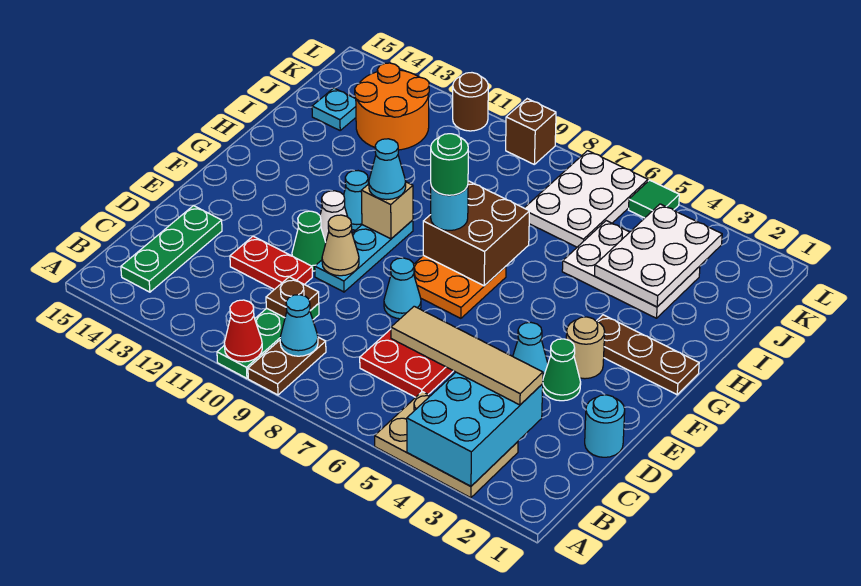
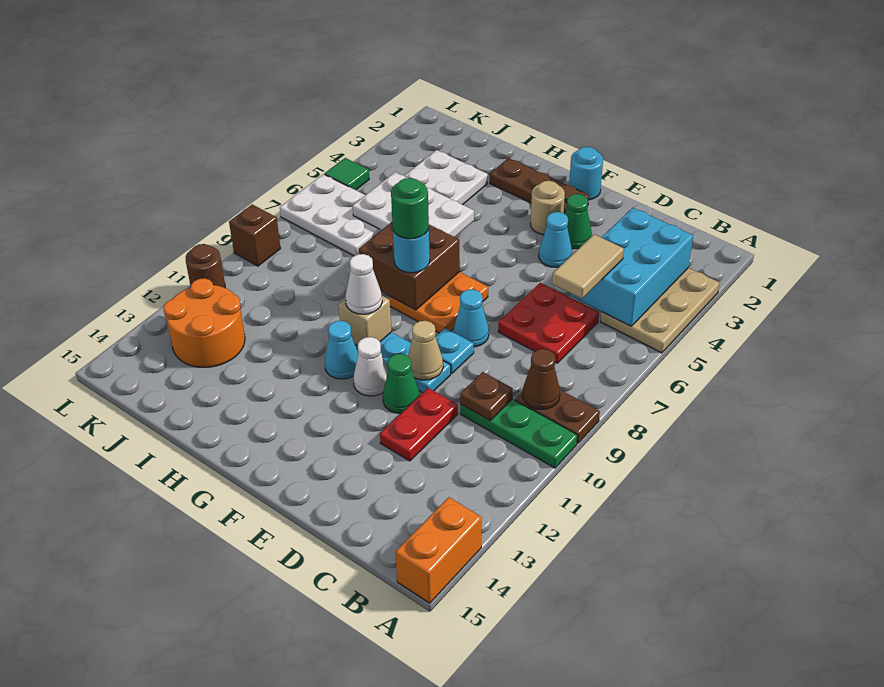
cyan brick A3:C4 level 2 -> cyan brick B3:C5 level 2
red cone A10 level 2 -> none
none -> orange brick A14:A15 level 1
cyan cone B9 level 2 -> brown cone B9 level 2
green plate B14:D14 level 1 -> none
tan tile C3:C6 level 3 -> tan tile C5:C6 level 3
cyan round brick D1 level 1 -> cyan round brick F1 level 1
brown plate G1:G3 level 1 -> brown plate F2:H2 level 1
cyan cone G10 level 3 -> white cone G10 level 3
white plate I3:K4 level 2 -> white plate H5:J6 level 2
cyan plate J14 level 1 -> cyan plate E9 level 1

